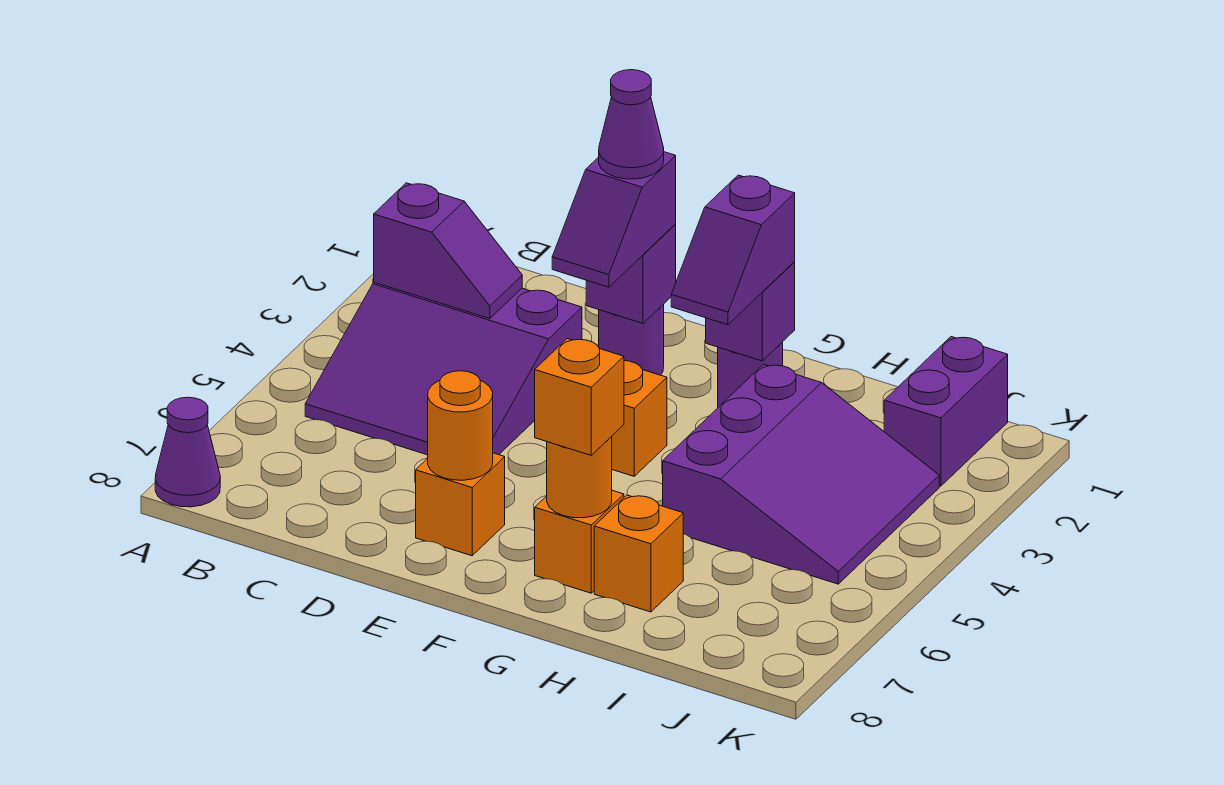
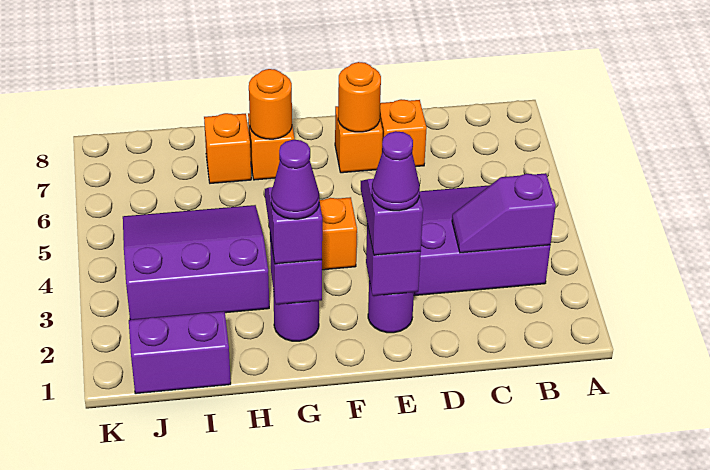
purple cone A8 level 1 -> purple cone G2 level 4
orange brick G7 level 3 -> orange brick D7 level 1
purple slope H3:J5 level 1 top H -> purple slope H3:J5 level 1 top 3
purple brick J1:J2 level 1 -> purple brick I1:J1 level 1

